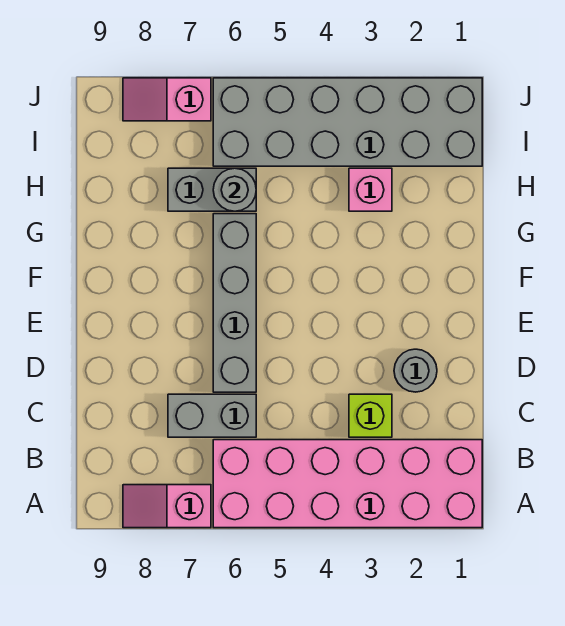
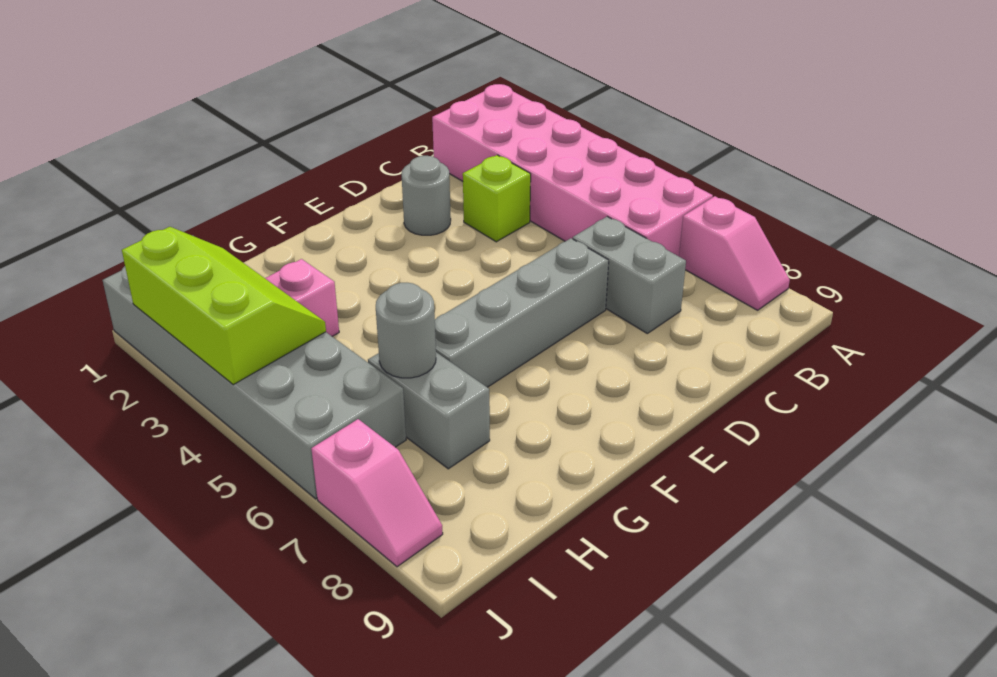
none -> lime slope I2:J4 level 2 top J

